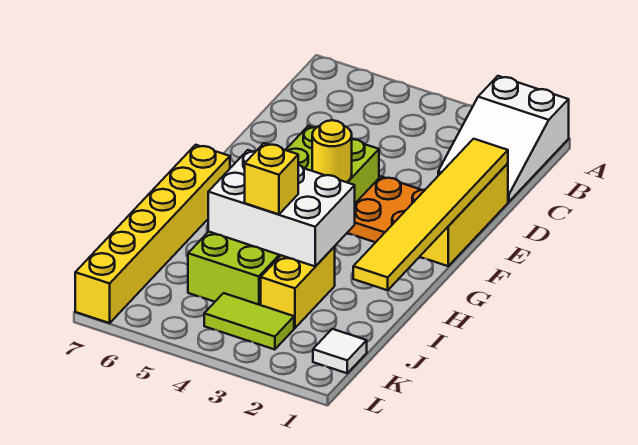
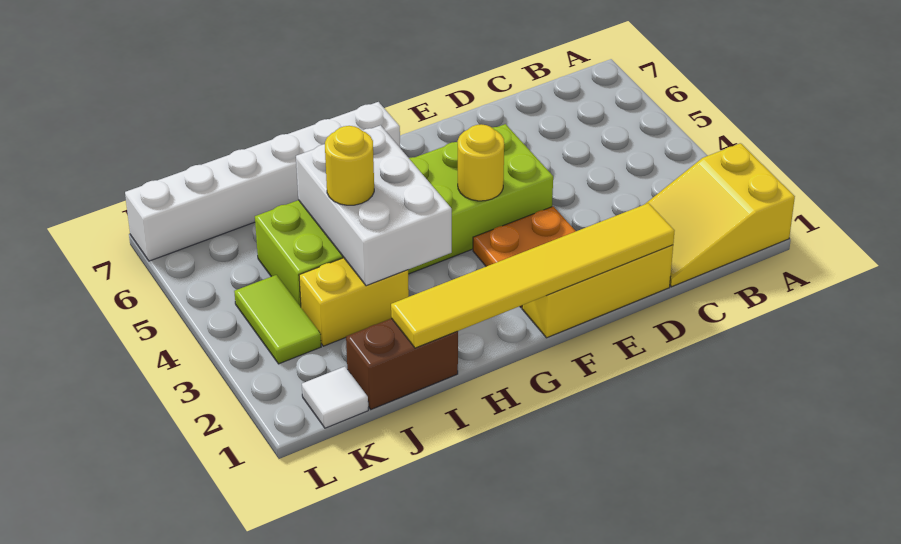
white slope A1:C2 level 1 top A -> yellow slope A1:C2 level 1 top A
yellow brick G7:L7 level 1 -> white brick G7:L7 level 1
none -> brown brick I1:J1 level 1
yellow brick I4 level 3 -> yellow round brick I4 level 3

